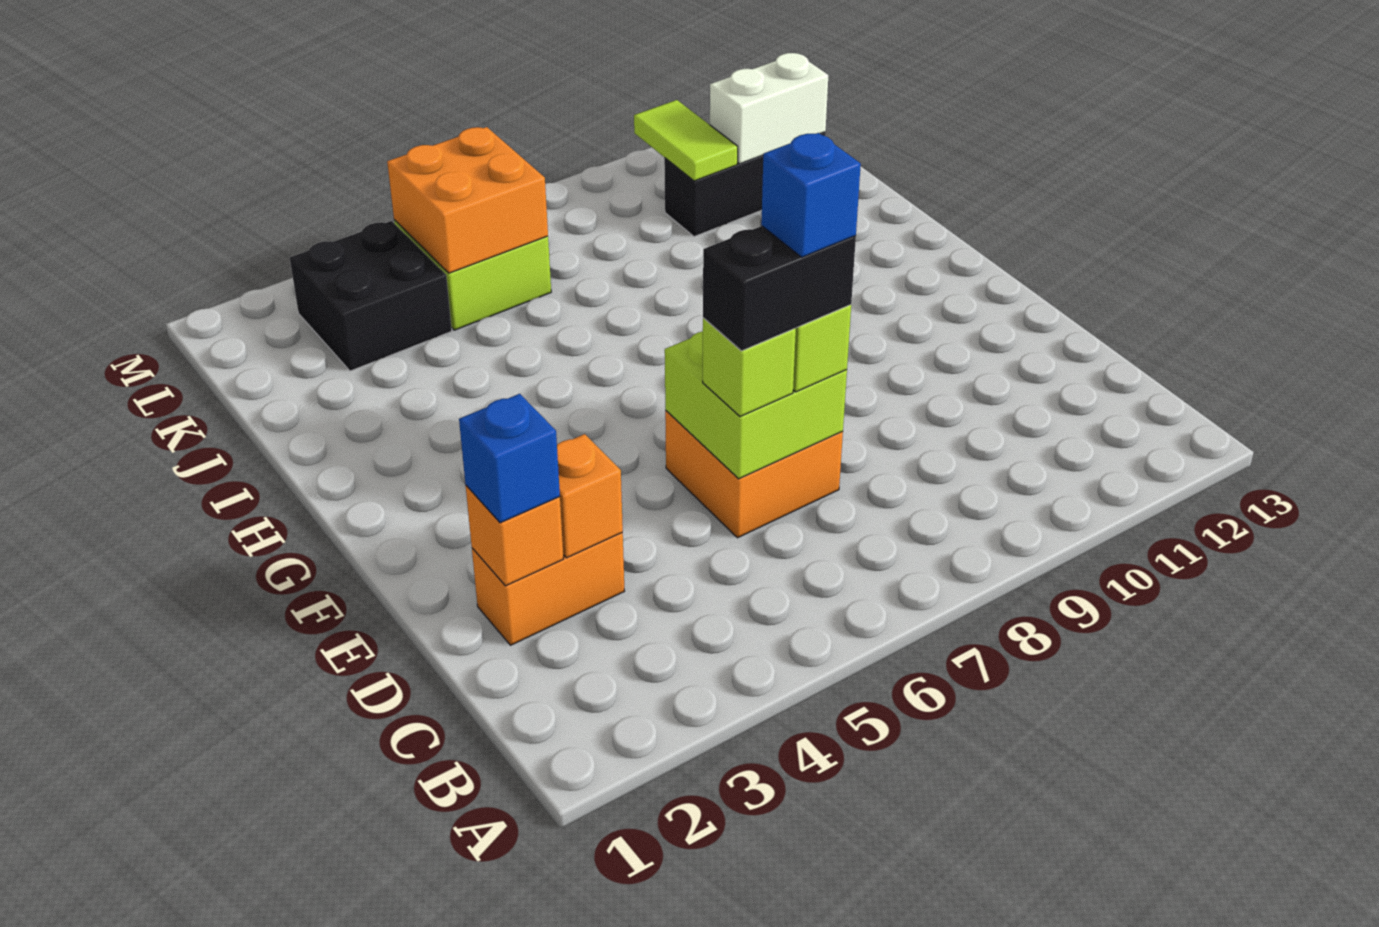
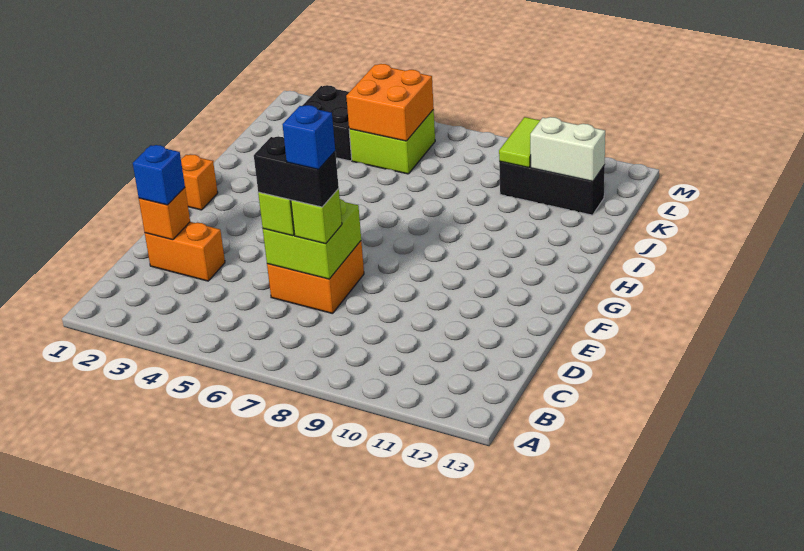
orange brick D3 level 2 -> orange brick G1 level 1

